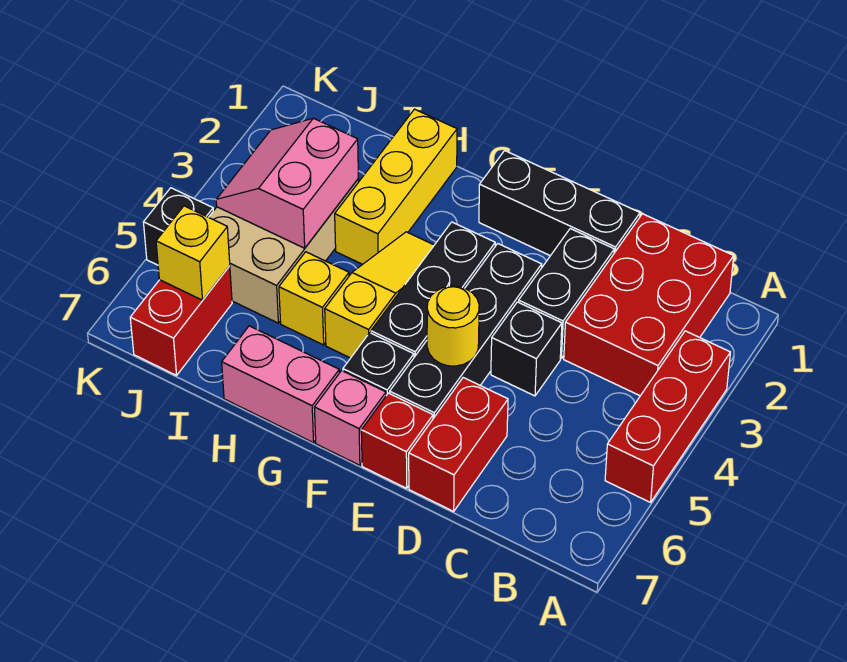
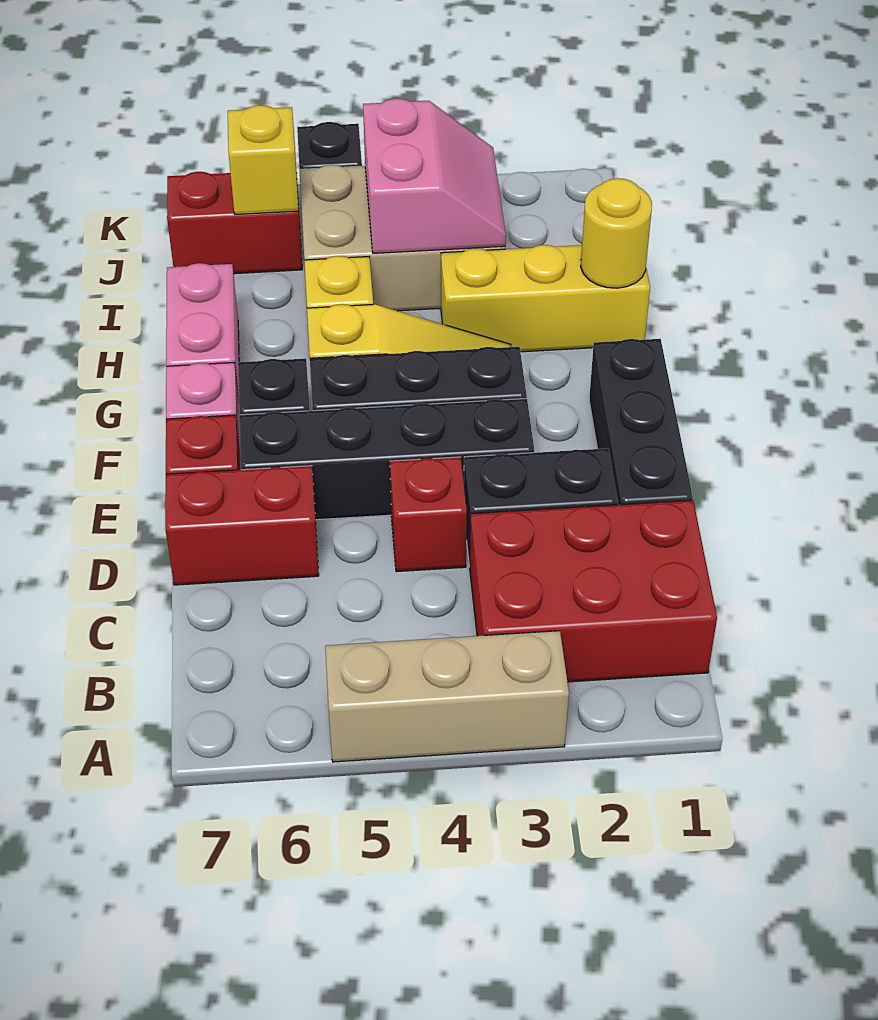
red brick A3:A5 level 1 -> tan brick A3:A5 level 1
black brick D4 level 1 -> red brick D4 level 1
yellow round brick E5 level 2 -> yellow round brick H1 level 2
pink slope I3:J4 level 2 top I -> pink slope I3:J4 level 2 top 4

